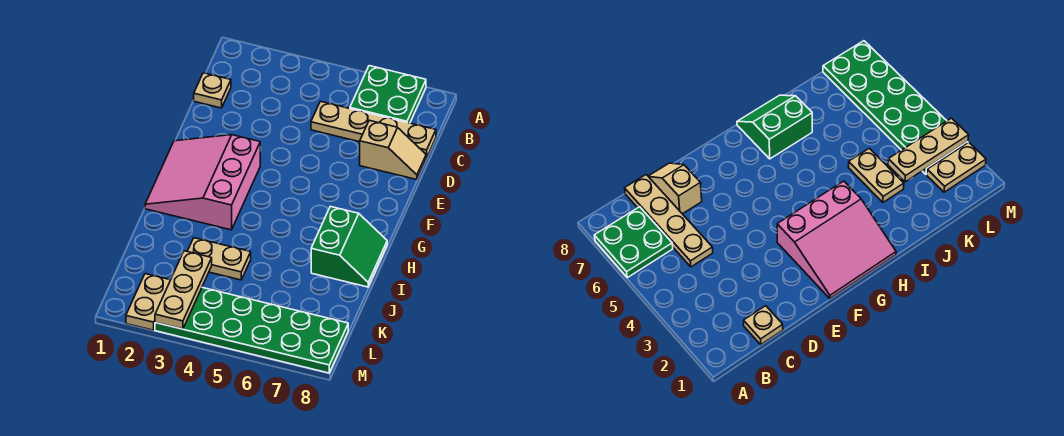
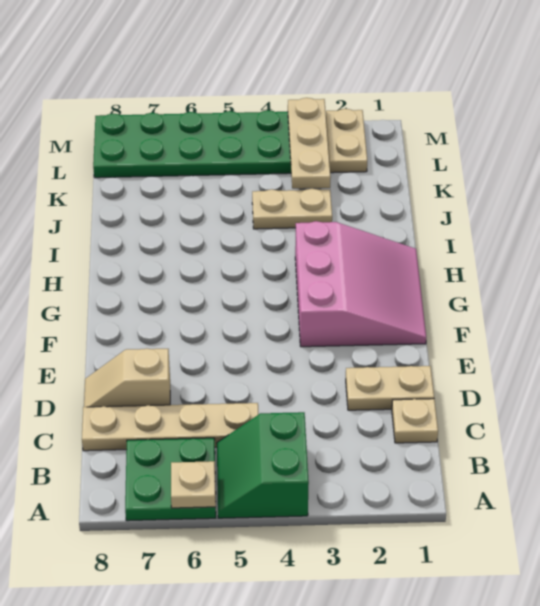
none -> tan plate A6 level 2
none -> tan plate D1:D2 level 1
green slope H7:I8 level 1 top 7 -> green slope A4:B5 level 1 top 4

